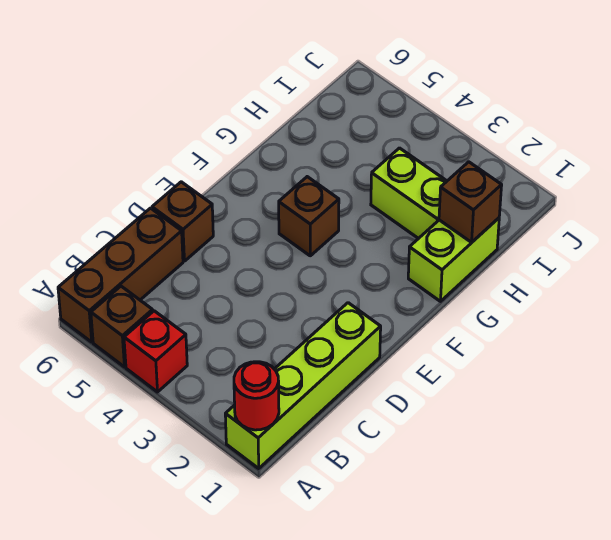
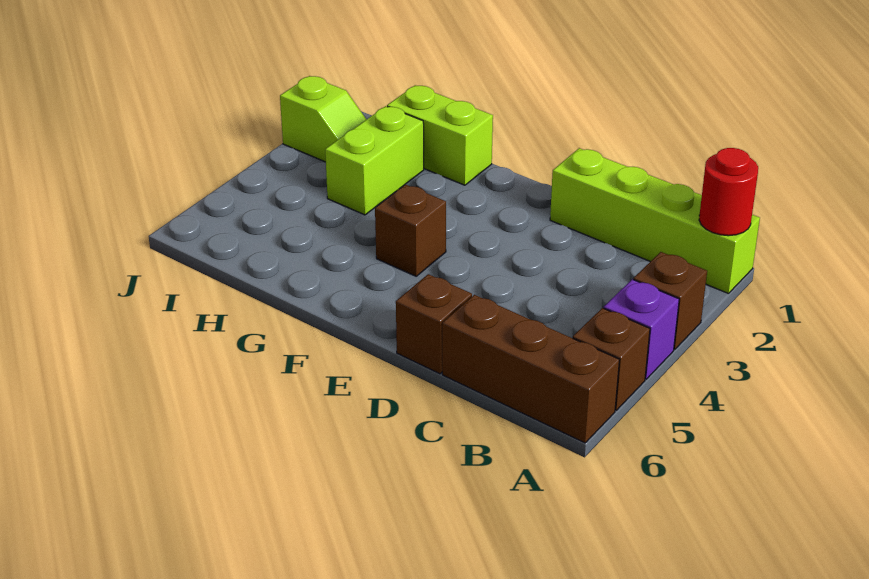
red brick A4 level 1 -> purple brick A4 level 1
brown brick H1 level 2 -> brown brick A3 level 1
none -> lime slope I2:J2 level 1 top J

